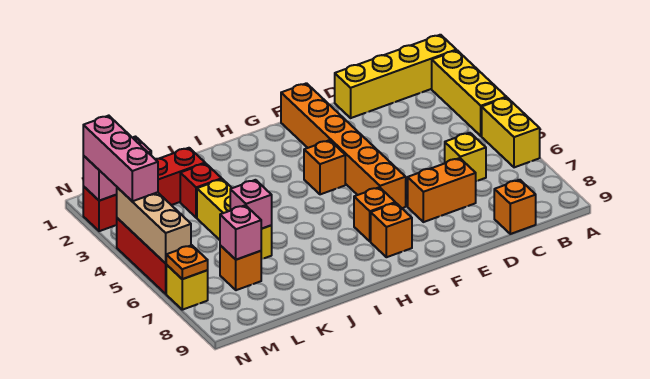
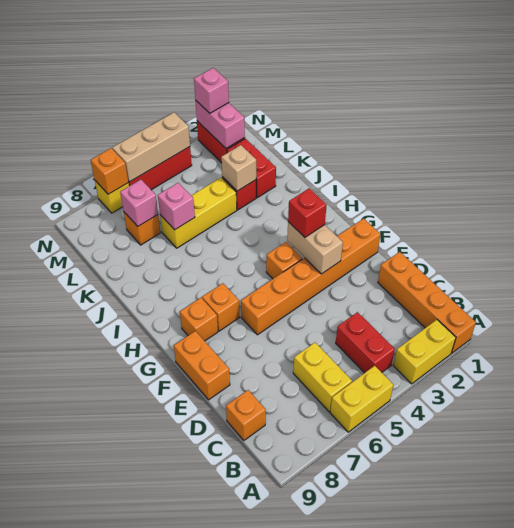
yellow brick A1:D1 level 1 -> orange brick A1:D1 level 1
yellow brick A2:A4 level 1 -> yellow brick A2:A3 level 1
none -> red brick B4:C4 level 1
yellow brick C6 level 1 -> yellow brick B6:C6 level 1
orange brick D7:E7 level 1 -> orange brick E9:F9 level 1
none -> tan brick F3:G3 level 2
none -> red brick G3 level 3
none -> tan brick K3 level 2
pink brick N2:N4 level 3 -> pink brick N2 level 3
orange plate N7 level 2 -> orange brick N7 level 2

